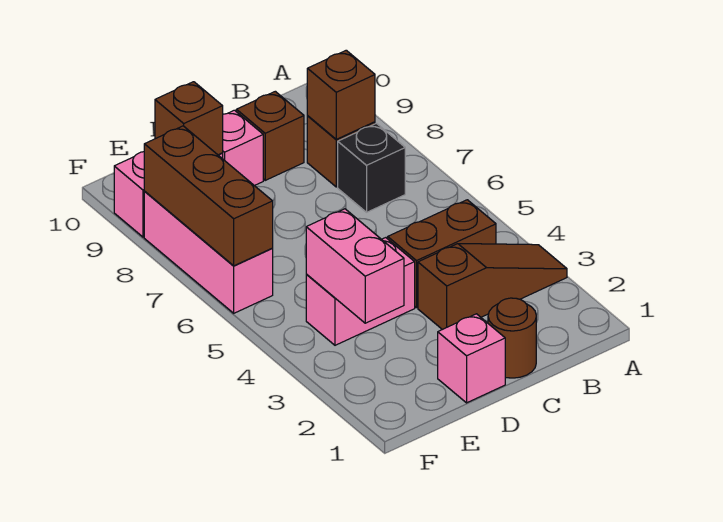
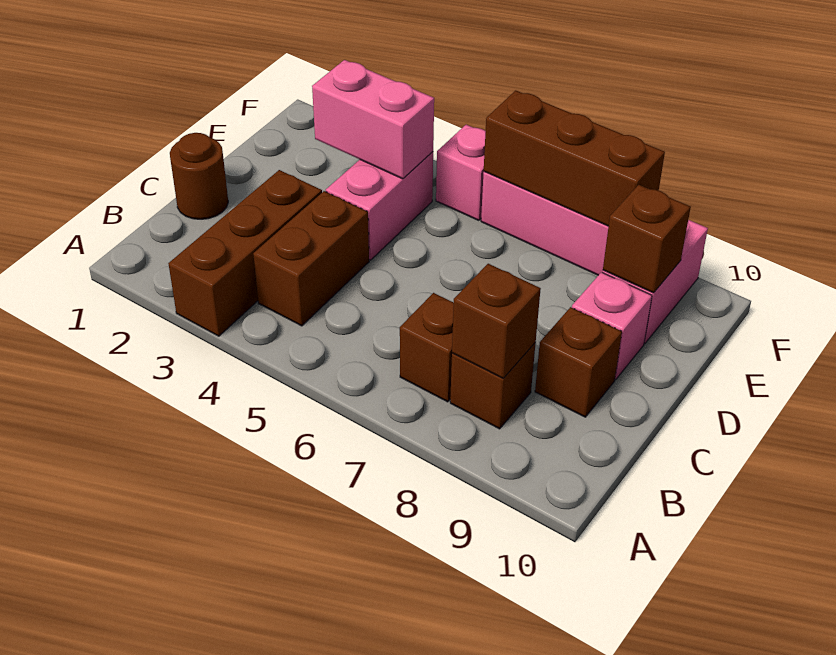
brown slope A3:C3 level 1 top C -> brown brick A3:C3 level 1
black brick B7 level 1 -> brown brick B7 level 1
pink brick D1 level 1 -> pink brick F5 level 1

